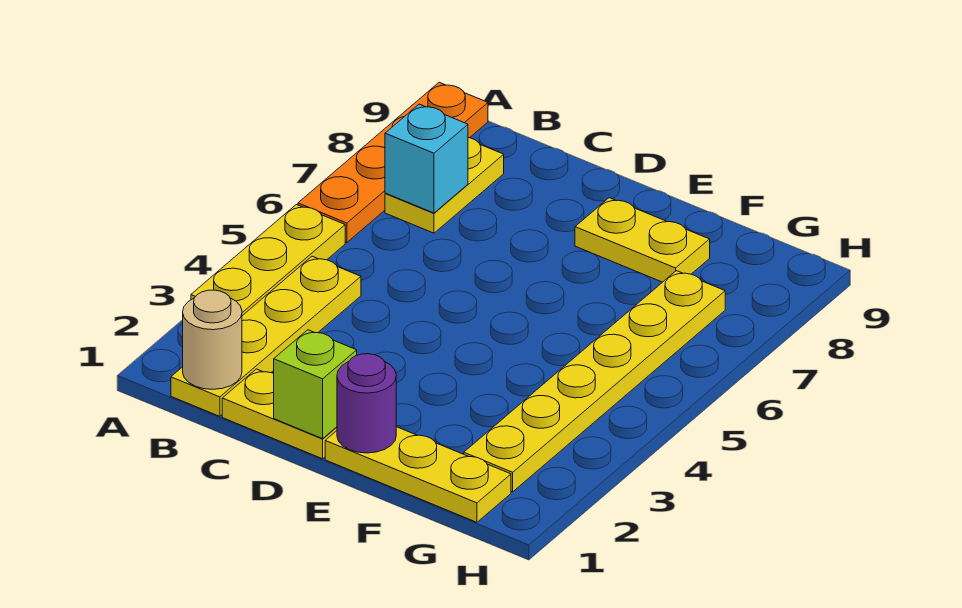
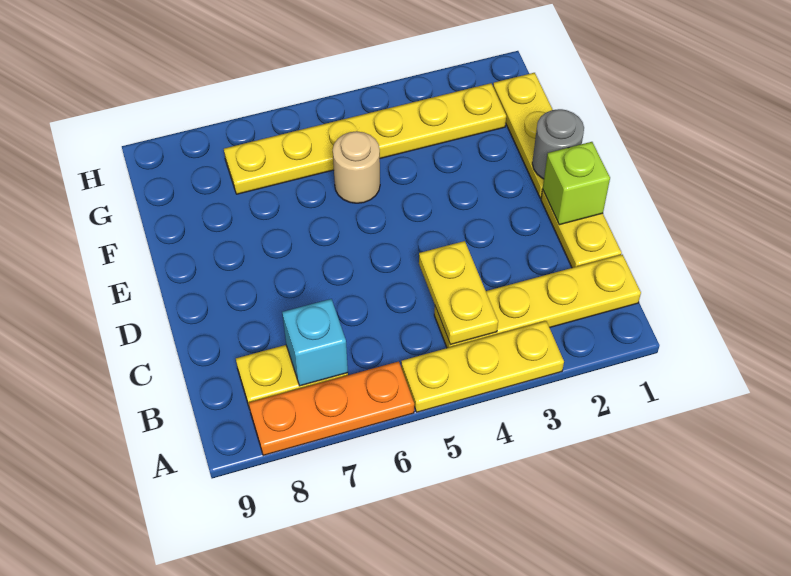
orange plate A6:A9 level 1 -> orange plate A6:A8 level 1
tan round brick B1 level 2 -> tan round brick F5 level 1
purple round brick E1 level 2 -> grey round brick E1 level 2
yellow plate E8:F8 level 1 -> yellow plate B4:C4 level 2

